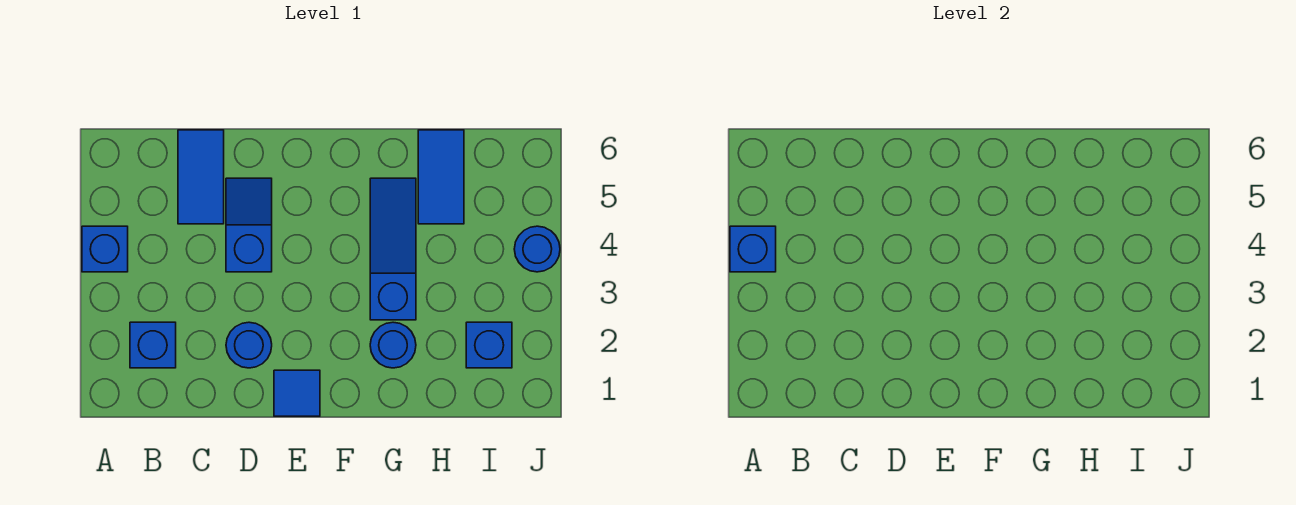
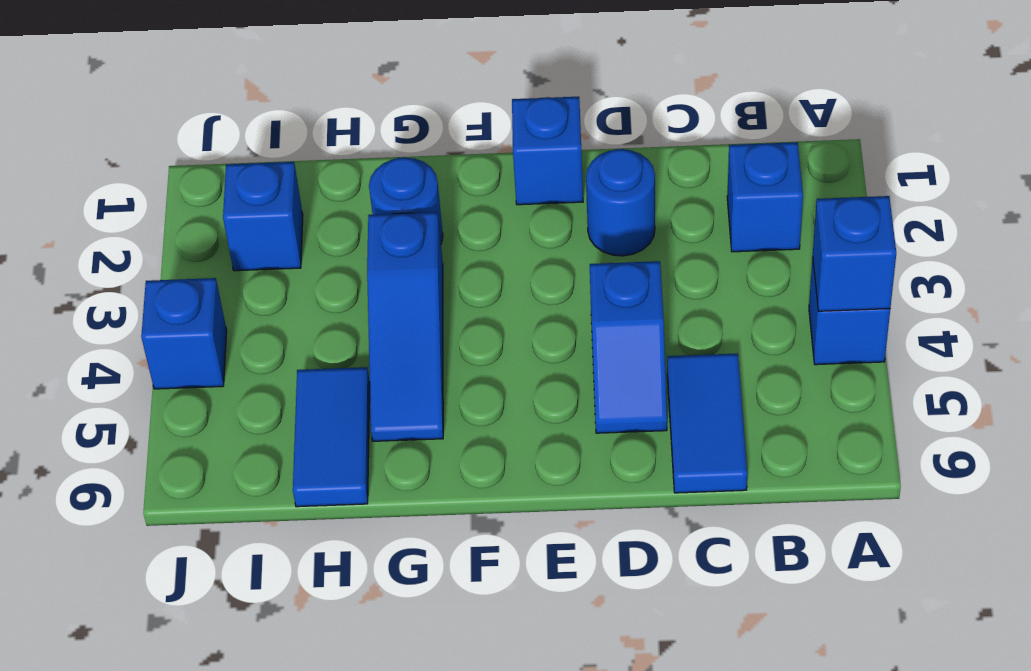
blue tile E1 level 1 -> blue brick E1 level 1
blue round brick J4 level 1 -> blue brick J4 level 1

